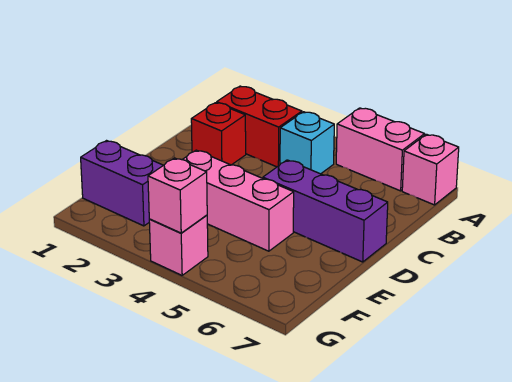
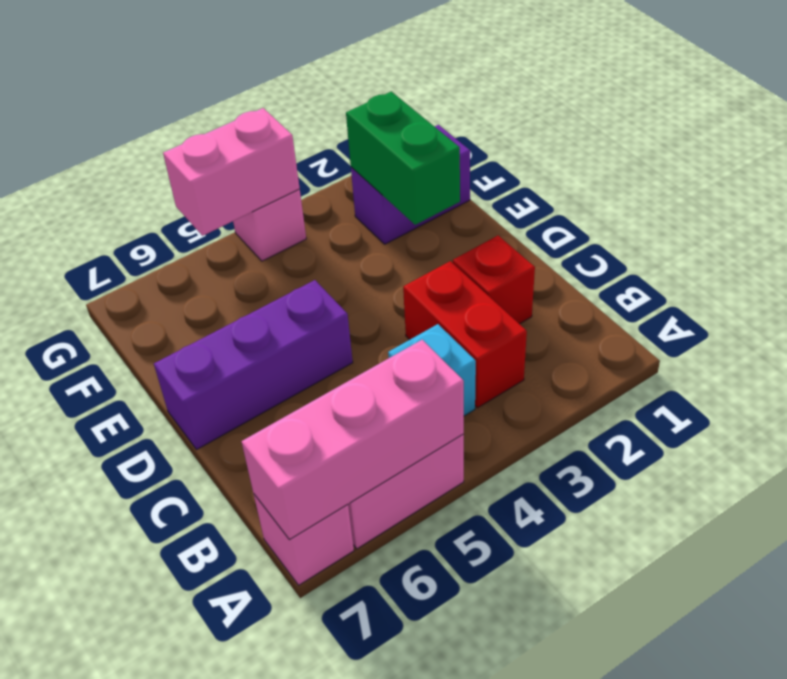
red brick B2:B3 level 1 -> red brick B3:C3 level 1
none -> green brick E2:F2 level 2
pink brick E3:E5 level 1 -> pink brick A5:A7 level 2
pink brick G4 level 2 -> pink brick G4:G5 level 2

